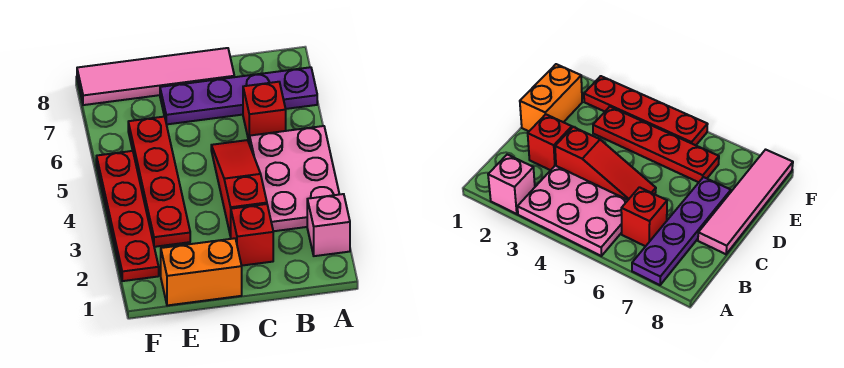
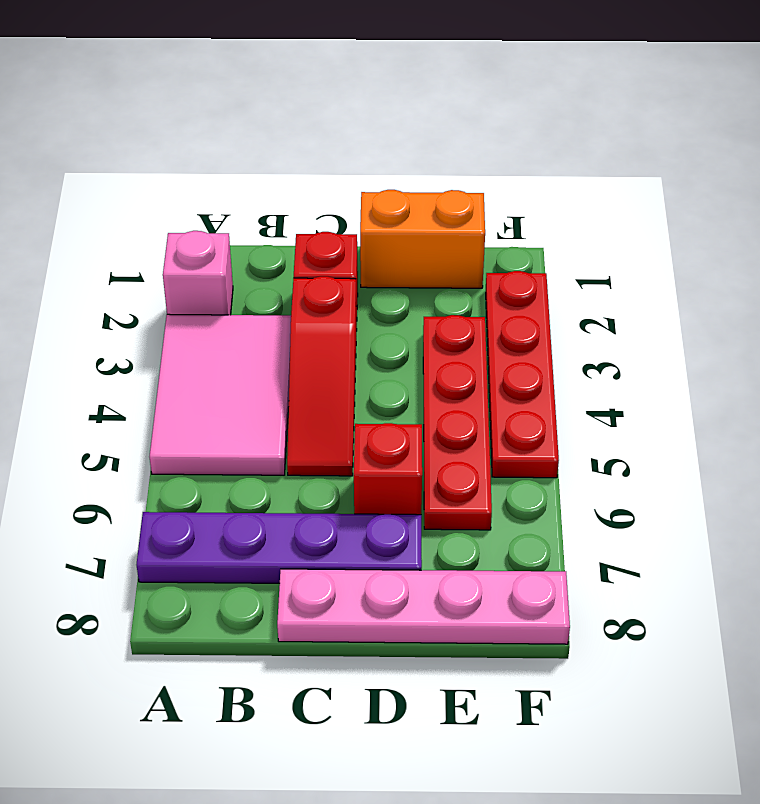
pink plate A3:B5 level 1 -> pink tile A3:B5 level 1
red brick B6 level 1 -> red brick D6 level 1
pink tile C8:F8 level 1 -> pink plate C8:F8 level 1

